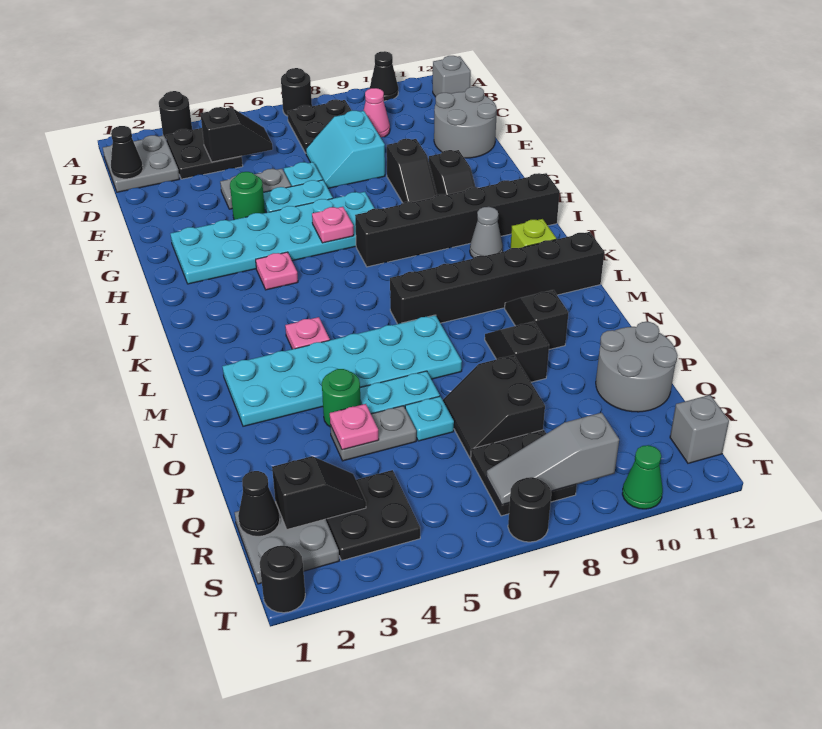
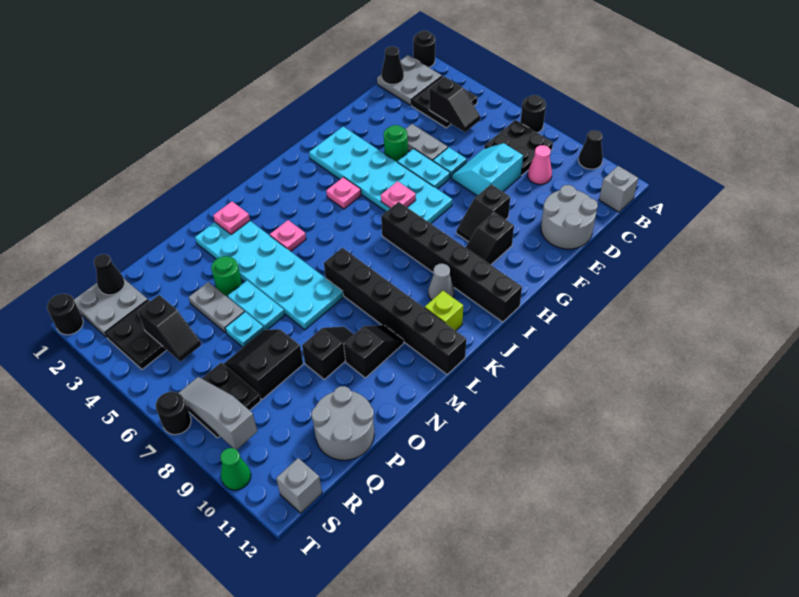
black round brick A3 level 1 -> black round brick A1 level 1
pink plate P4 level 2 -> pink plate M2 level 2
black slope R2:R3 level 2 top 2 -> black slope R4:R5 level 2 top 4

